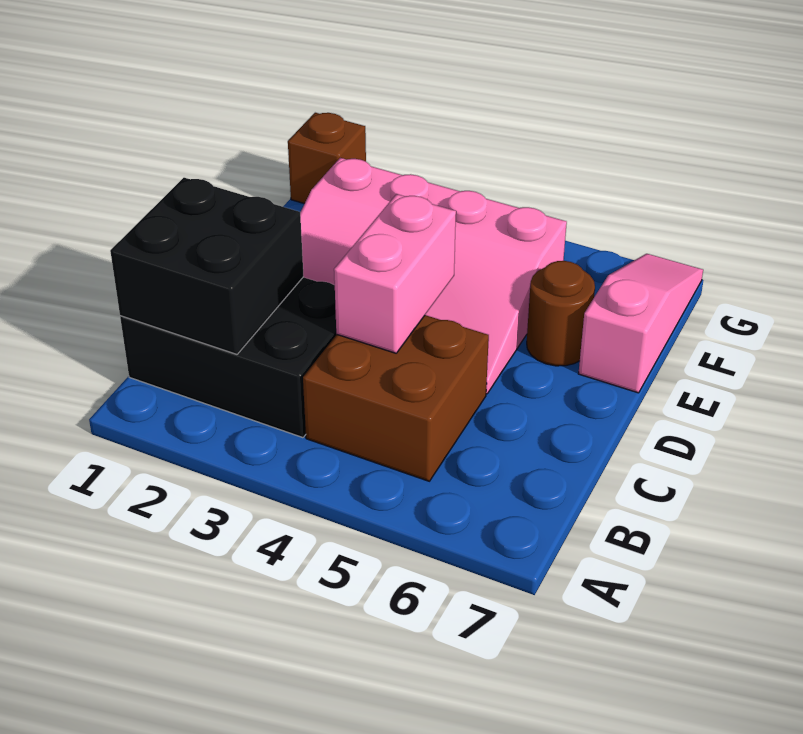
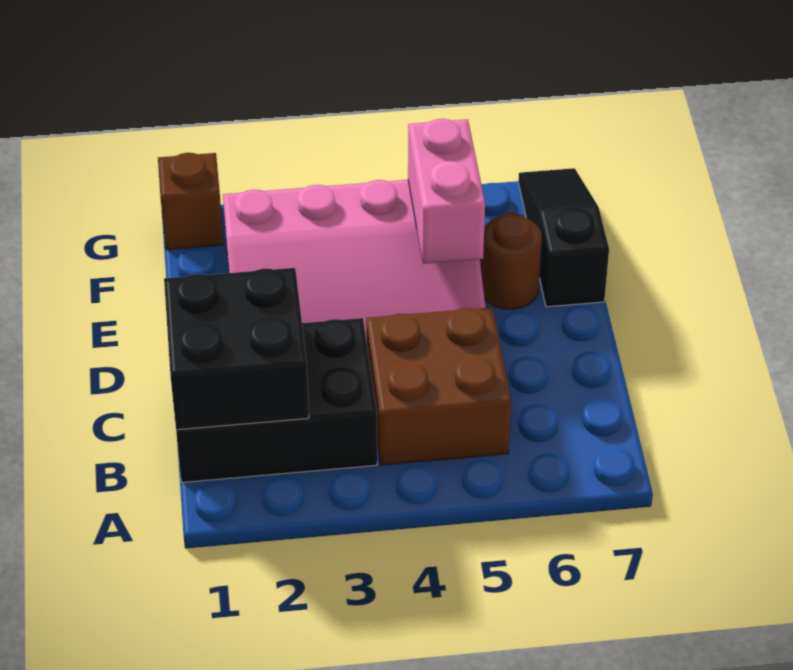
pink brick C4:D4 level 2 -> pink brick E5:F5 level 2
pink slope E7:G7 level 1 top E -> black slope E7:G7 level 1 top E

